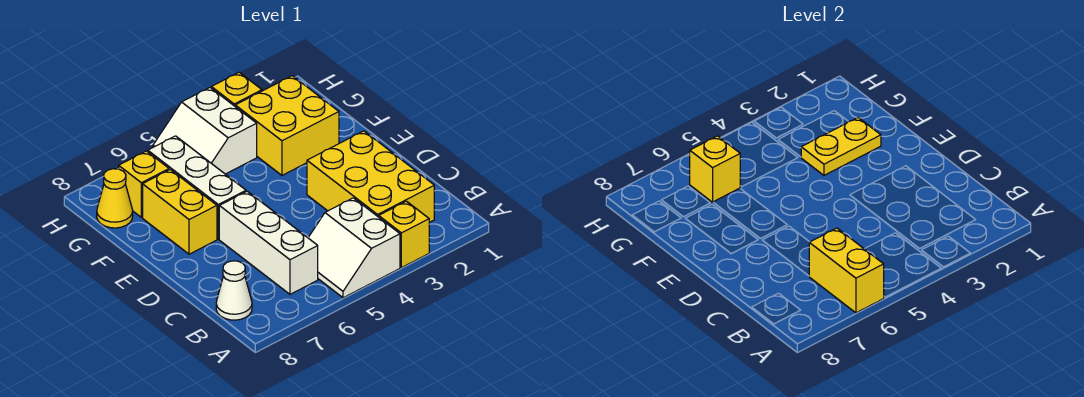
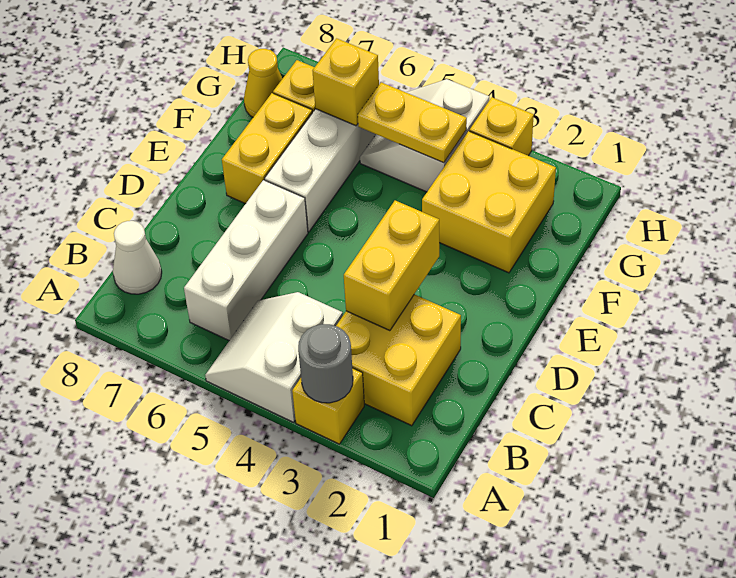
none -> grey round brick A3 level 2
yellow brick A6:B6 level 2 -> yellow brick C3:D3 level 2
yellow brick B2:D3 level 1 -> yellow brick B2:C3 level 1
yellow plate F2:F3 level 2 -> yellow plate G4:G5 level 2

